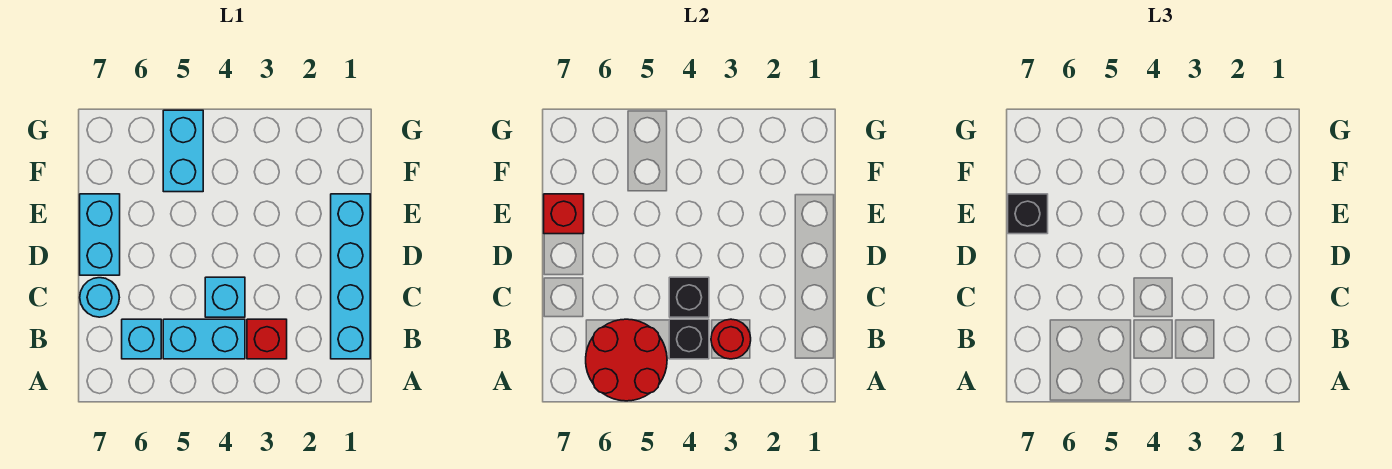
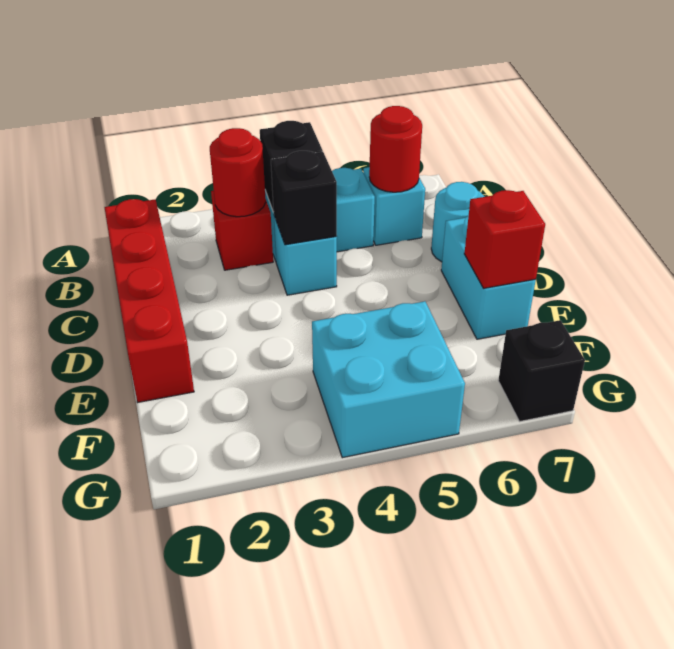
red round brick A5:B6 level 2 -> red round brick B6 level 2
cyan brick B1:E1 level 1 -> red brick B1:E1 level 1
black brick E7 level 3 -> black brick G7 level 1
cyan brick F5:G5 level 1 -> cyan brick F4:G5 level 1

